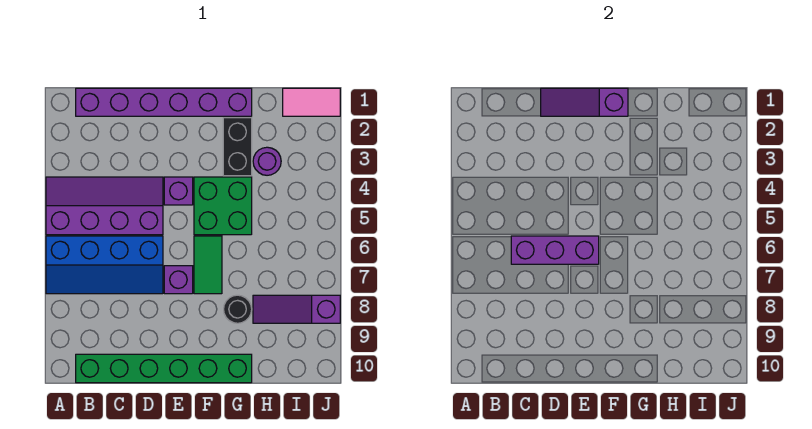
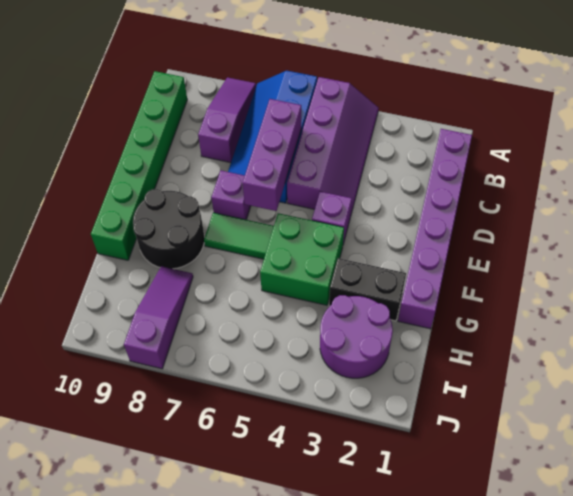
purple slope D1:F1 level 2 top F -> purple slope A8:C8 level 1 top C
black round brick G8 level 1 -> black round brick F8:G9 level 1
purple round brick H3 level 1 -> purple round brick H2:I3 level 1
pink tile I1:J1 level 1 -> none

